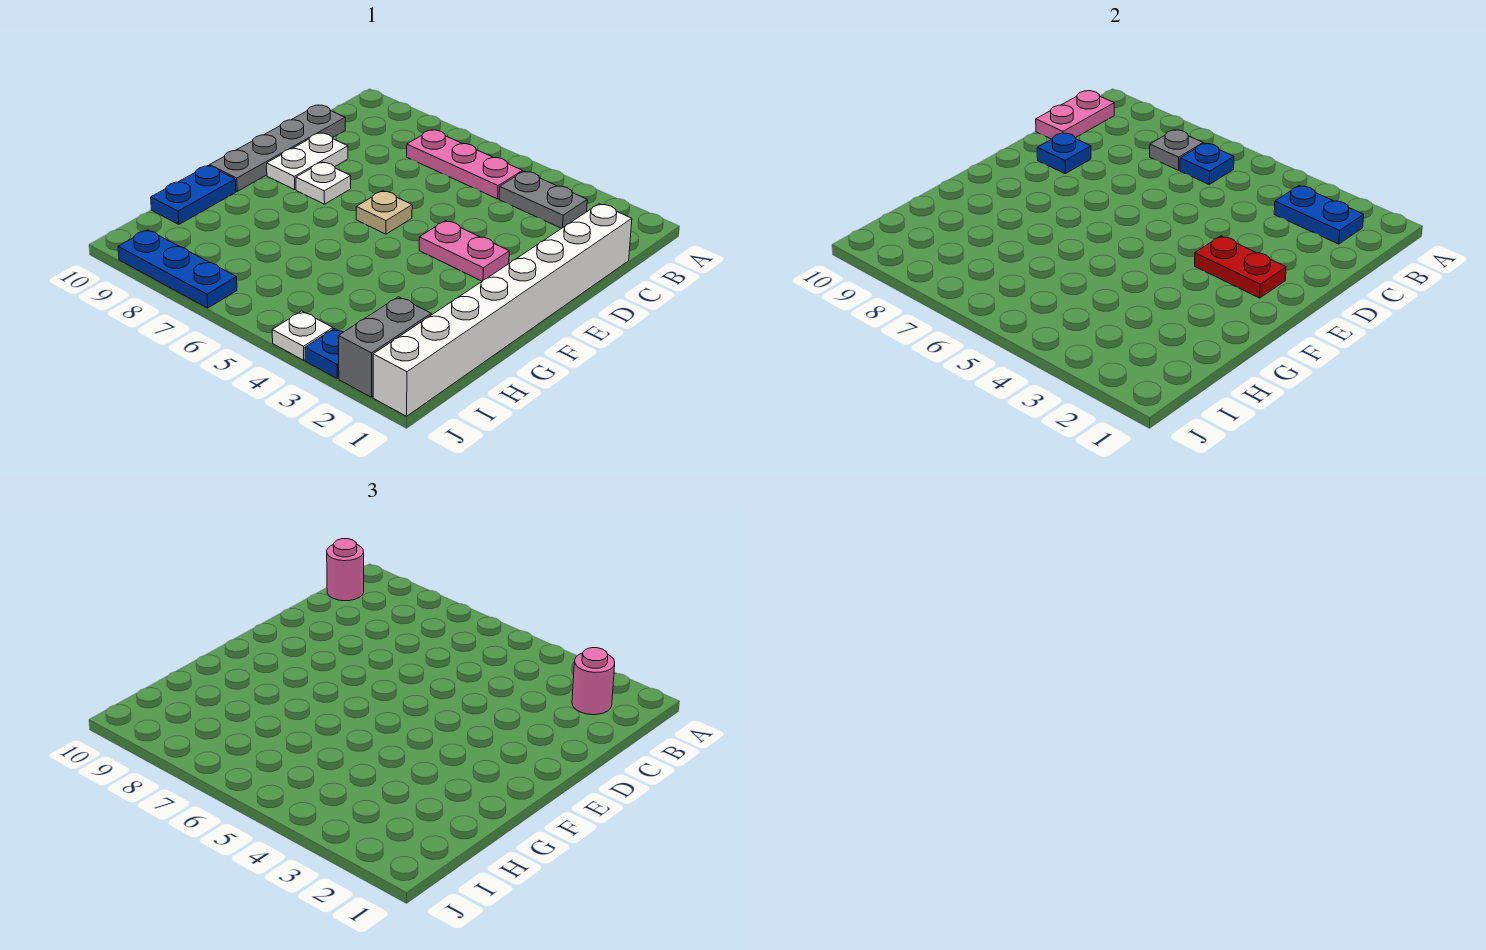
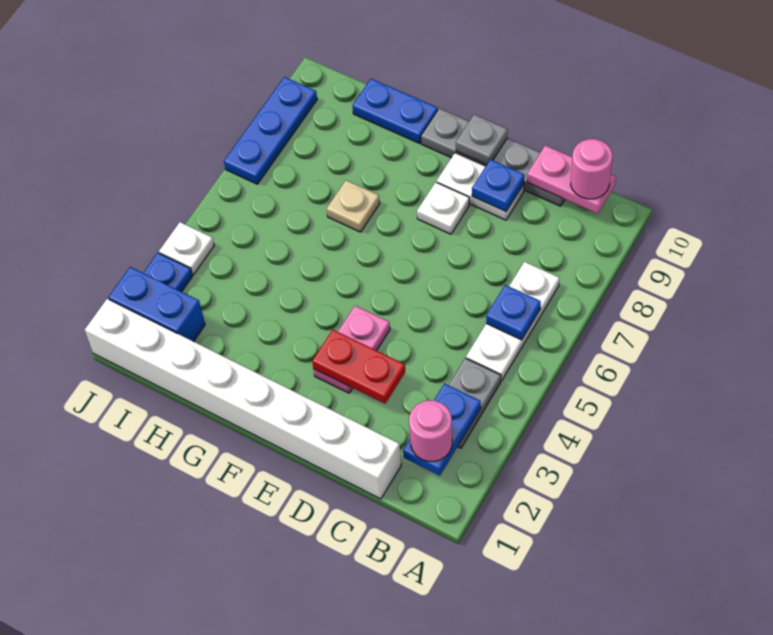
pink plate B5:B7 level 1 -> white plate B5:B7 level 1
grey plate B7 level 2 -> grey plate E10 level 2
red plate E2:E3 level 2 -> red plate D3:E3 level 2
tan plate E6 level 1 -> tan plate G7 level 1
grey brick I2:J2 level 1 -> blue brick I2:J2 level 1

